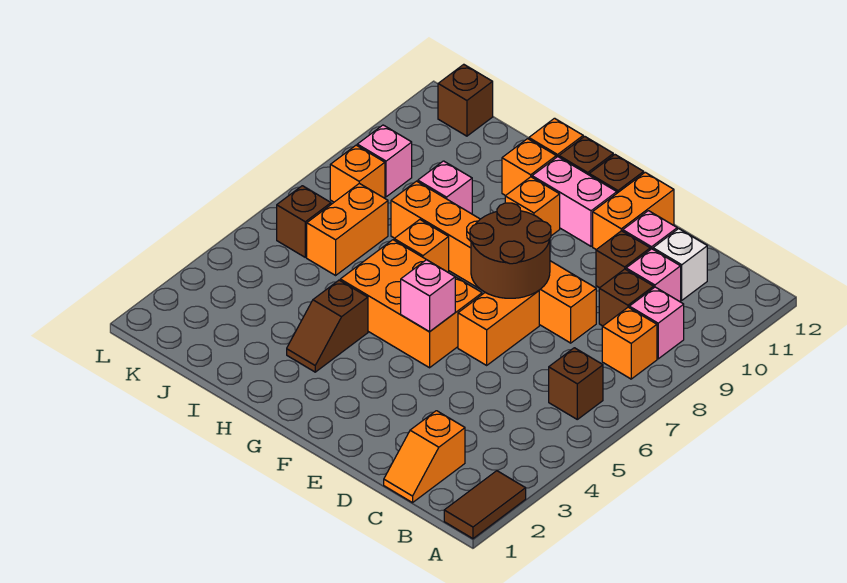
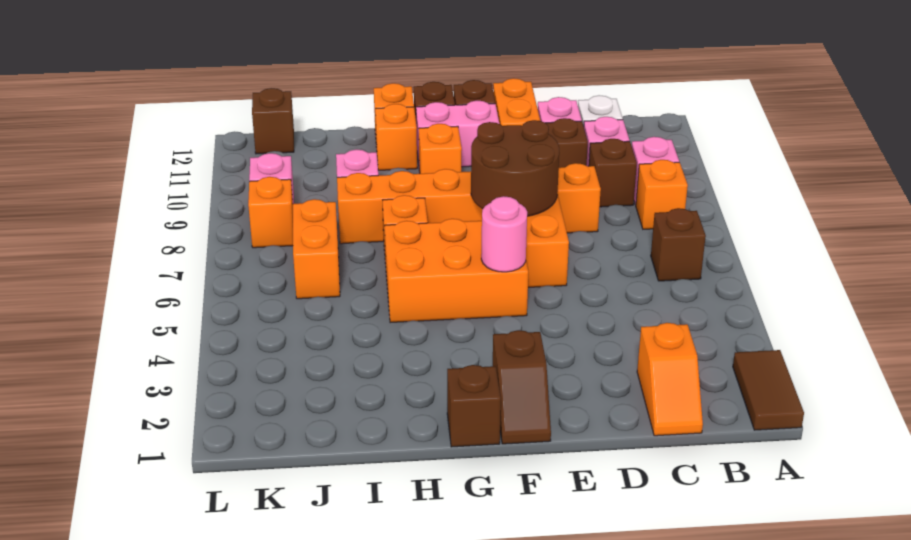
pink brick F5 level 2 -> pink round brick F5 level 2
brown slope H3:H4 level 1 top 4 -> brown slope F1:F2 level 1 top 2
brown brick K6 level 1 -> brown brick G1 level 1

